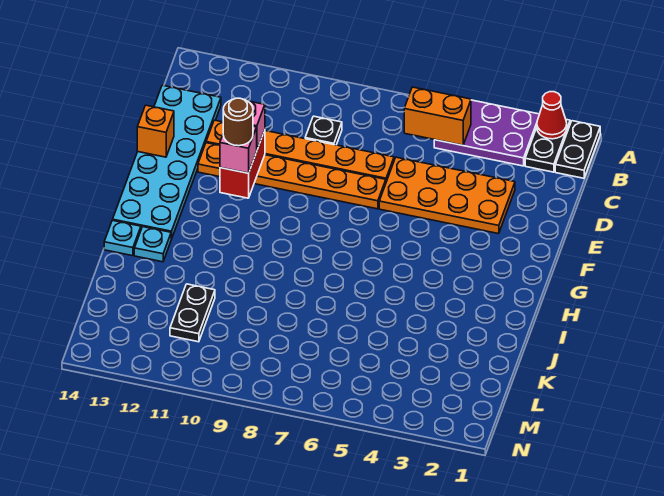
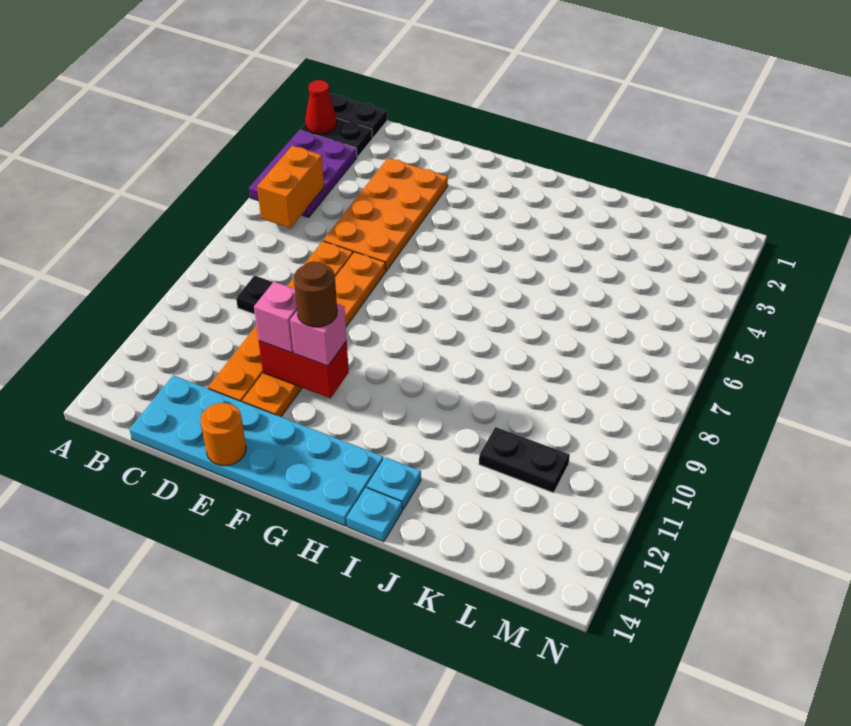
orange brick E14 level 2 -> orange round brick E14 level 2

